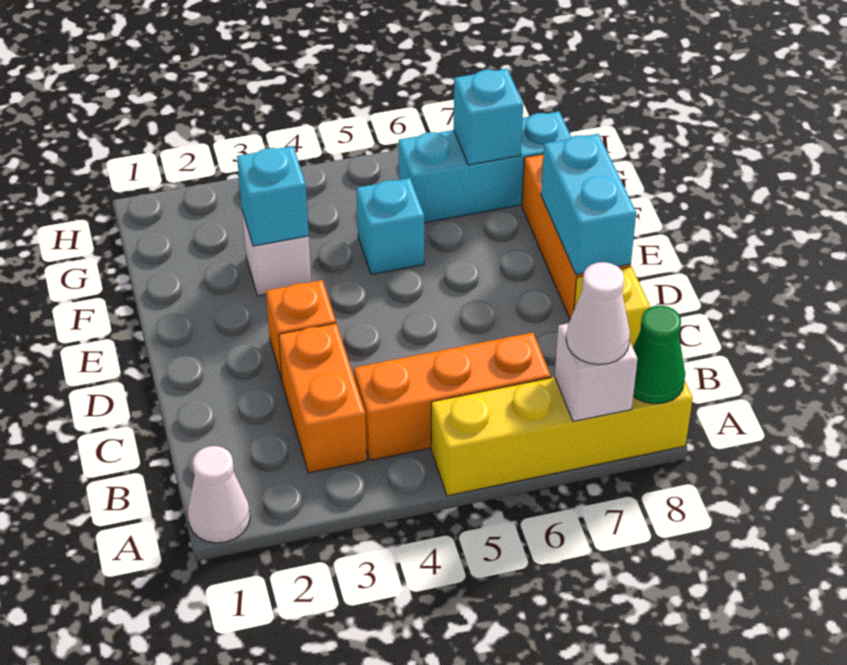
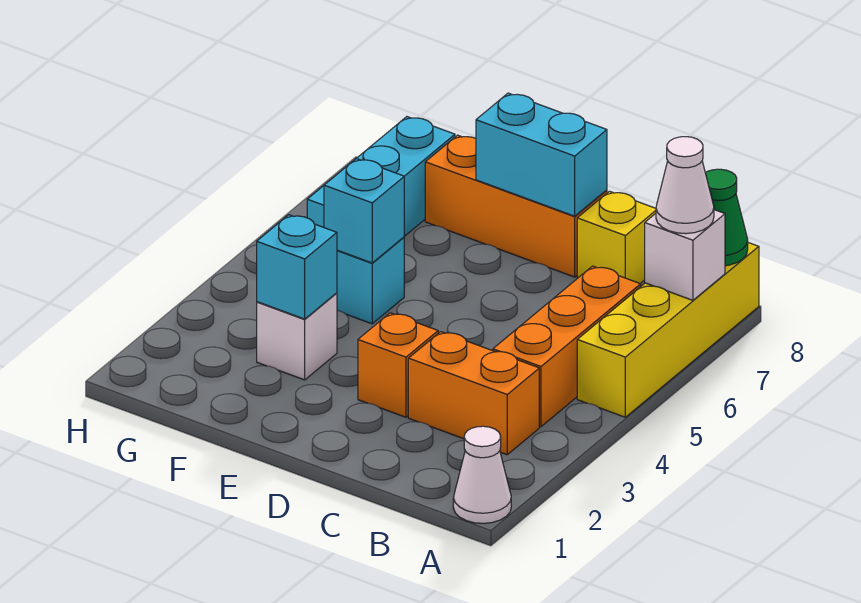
cyan brick G7 level 2 -> cyan brick F5 level 2

